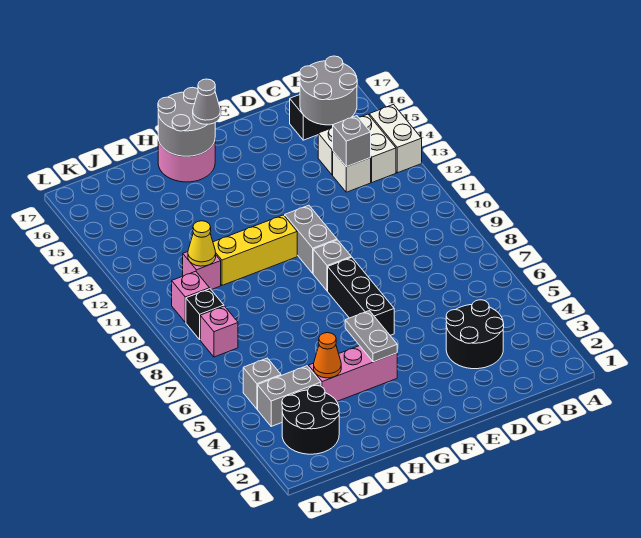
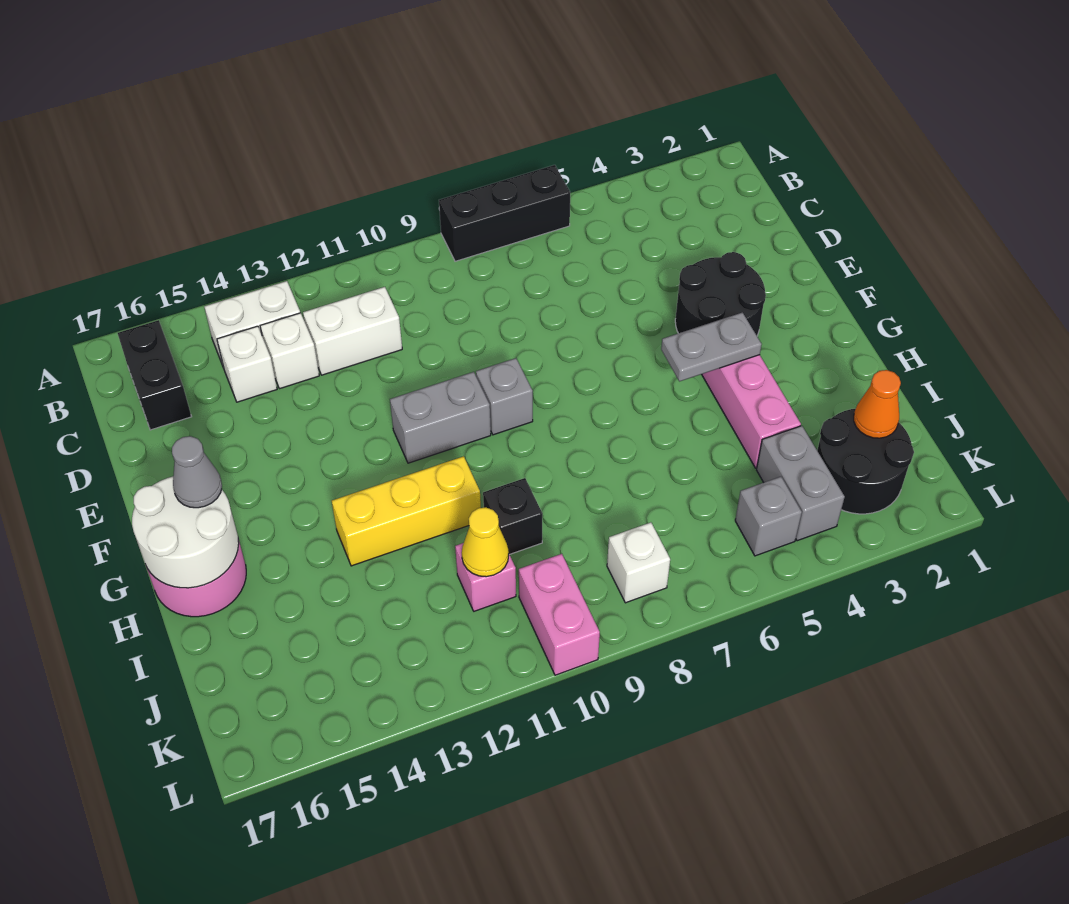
white brick A13:A14 level 1 -> white brick C11:C12 level 1
grey round brick B15:C16 level 2 -> none
black round brick C3:D4 level 1 -> black round brick E3:F4 level 1
grey brick C13 level 2 -> none
black brick F6:F8 level 1 -> black brick A6:A8 level 1
yellow brick G11:I11 level 1 -> yellow brick H11:H13 level 1
grey round brick G16:H17 level 2 -> white round brick G16:H17 level 2
orange cone I4 level 2 -> orange cone J2 level 2
pink brick K8 level 1 -> white brick K8 level 1
black brick K9 level 1 -> black brick I10 level 1
pink brick K10 level 1 -> pink brick K10:L10 level 1

